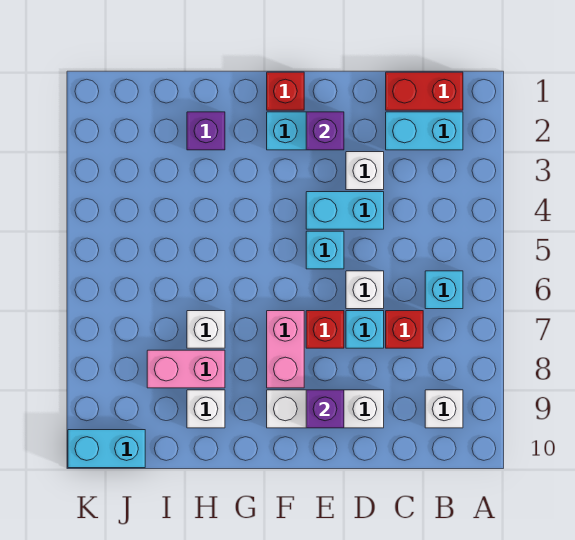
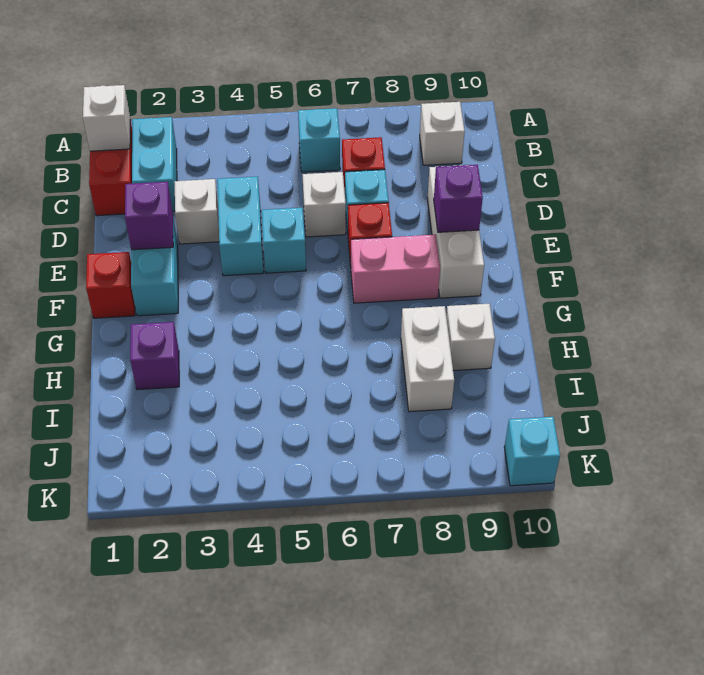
white brick H7 level 1 -> white brick B1 level 2
pink brick H8:I8 level 1 -> white brick H8:I8 level 1
cyan brick J10:K10 level 1 -> cyan brick K10 level 1

